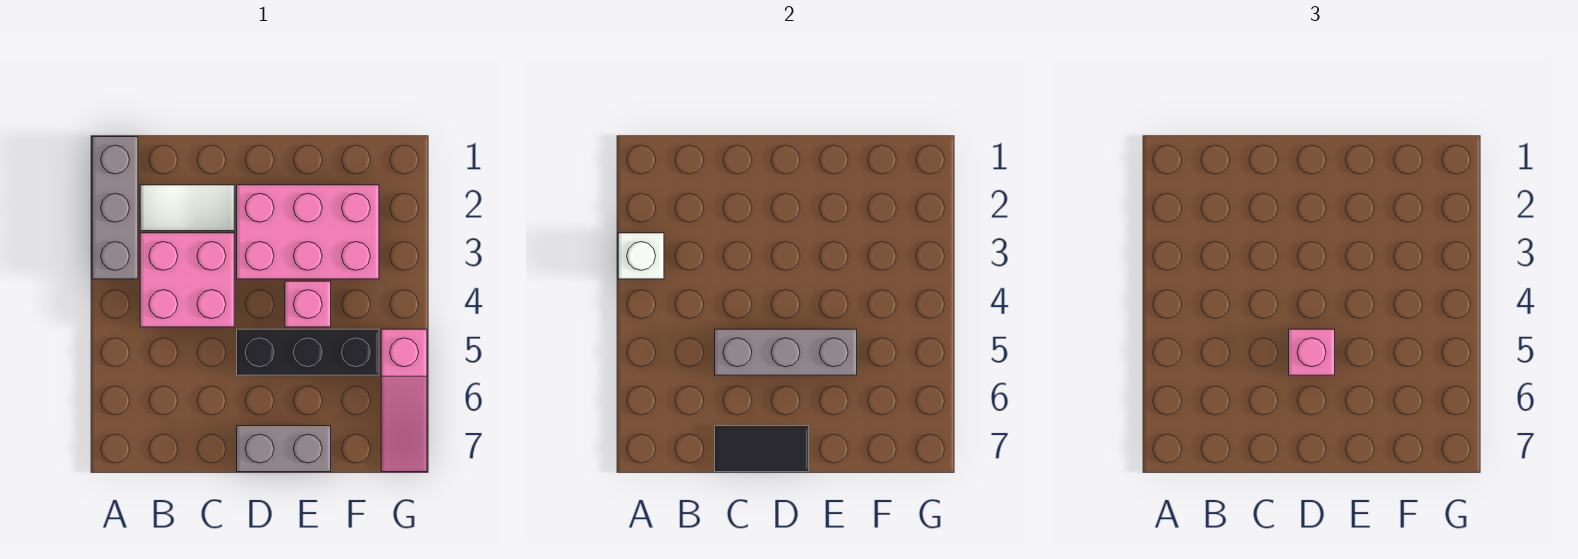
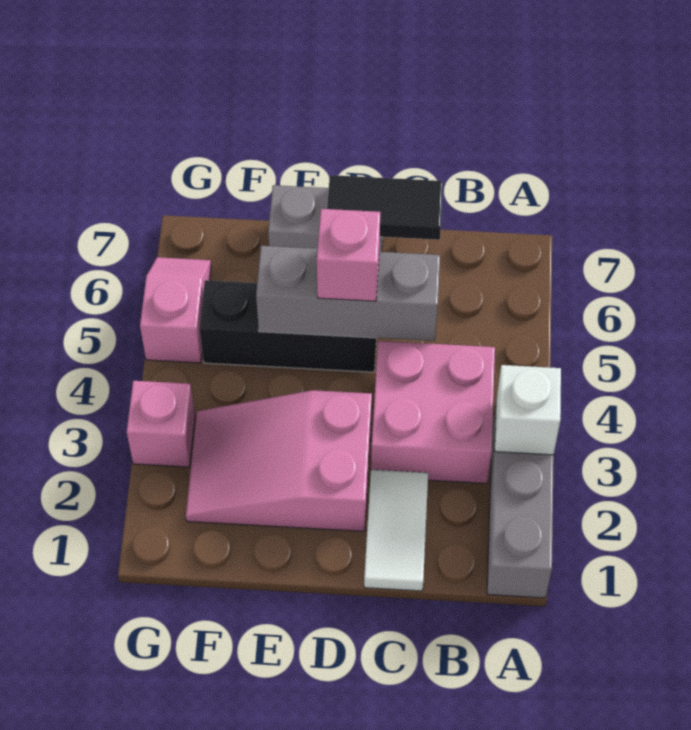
white tile B2:C2 level 1 -> white tile C1:C2 level 1
pink brick D2:F3 level 1 -> pink slope D2:F3 level 1 top D
pink brick E4 level 1 -> pink brick G3 level 1
pink slope G5:G7 level 1 top 5 -> pink slope G5:G6 level 1 top 5

